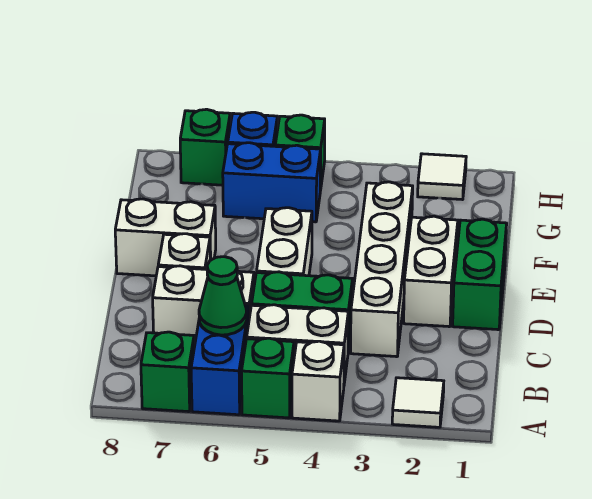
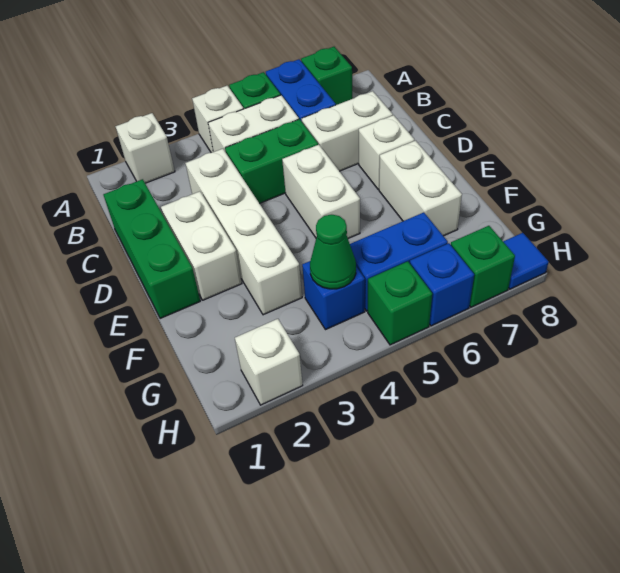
white tile A2 level 1 -> white brick A2 level 1
green cone B6 level 2 -> green cone G4 level 2
green brick D1:E1 level 1 -> green brick C1:E1 level 1
white brick E7:E8 level 1 -> white brick E7:F7 level 1
none -> blue brick G4 level 1
white tile H2 level 1 -> white brick H2 level 1
none -> blue tile H8 level 1

